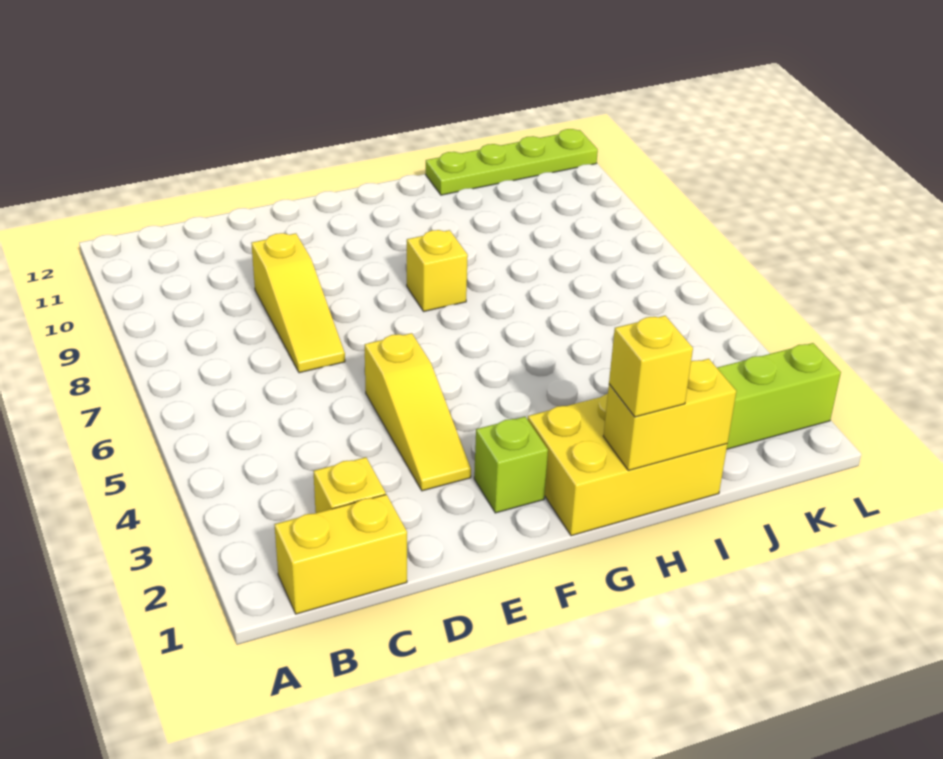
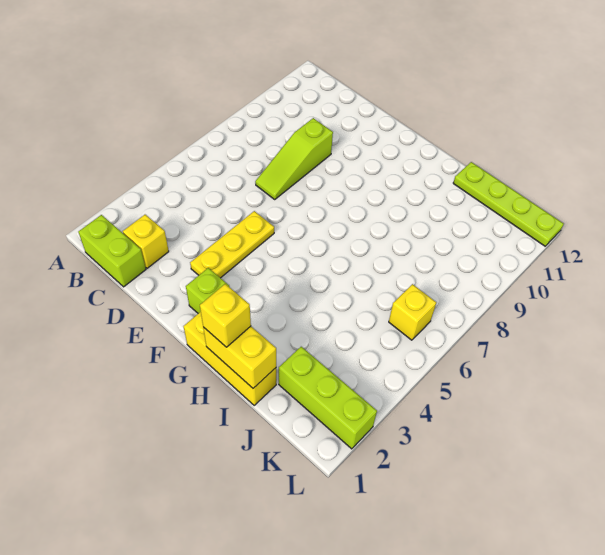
yellow brick B1:C1 level 1 -> lime brick B1:C1 level 1
yellow slope D7:D9 level 1 top 9 -> lime slope D7:D9 level 1 top 9
yellow slope E3:E5 level 1 top 5 -> yellow plate E3:E5 level 1
yellow brick G1:I2 level 1 -> yellow brick G1:I1 level 1
yellow brick G8 level 1 -> yellow brick K6 level 1

